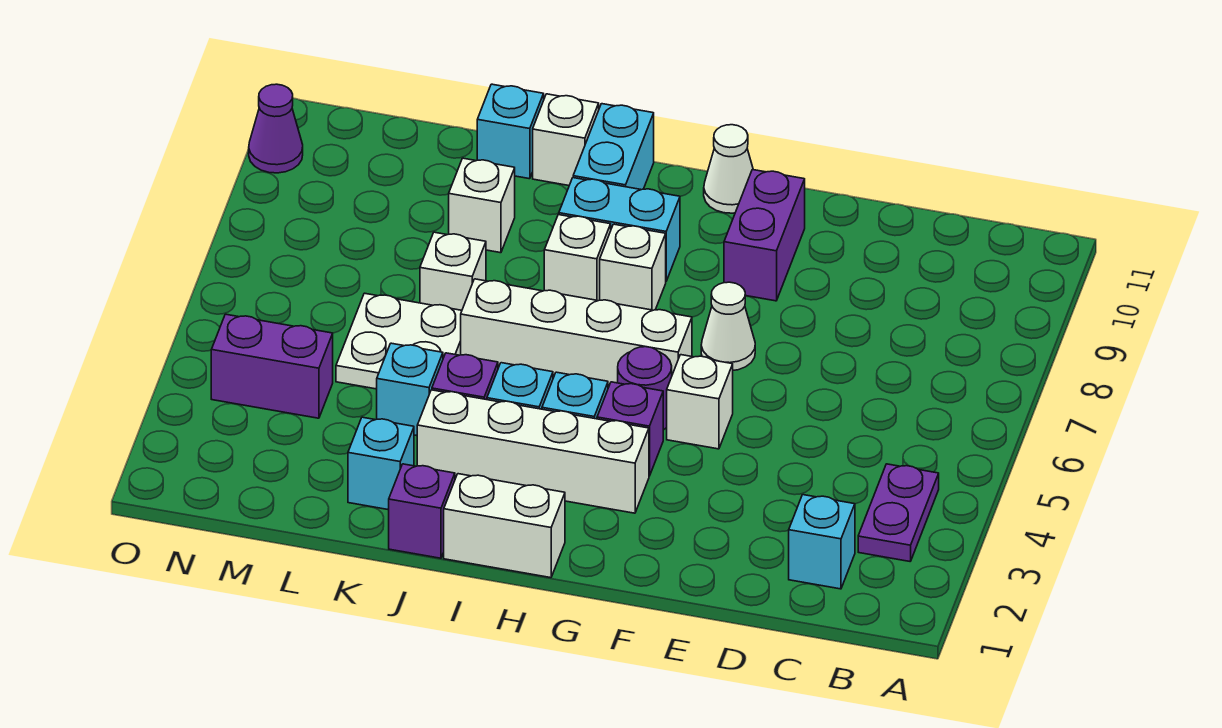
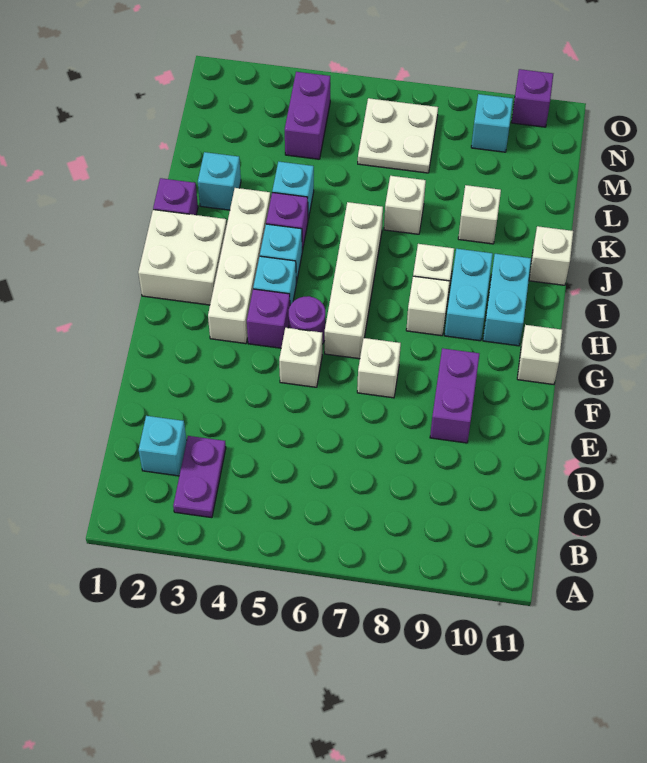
purple plate B3:B4 level 1 -> purple plate B3:C3 level 1
white cone F7 level 1 -> white brick F7 level 1
purple brick F9:F10 level 1 -> purple brick E9:F9 level 1
white cone G11 level 1 -> white brick G11 level 1
white brick H1:I1 level 1 -> white brick H1:I2 level 1
cyan brick I10:I11 level 1 -> cyan brick H10:I10 level 1
white plate K5:L6 level 1 -> white plate M6:N7 level 1
cyan brick K11 level 1 -> cyan brick N9 level 1
purple cone O10 level 1 -> purple brick O10 level 1

